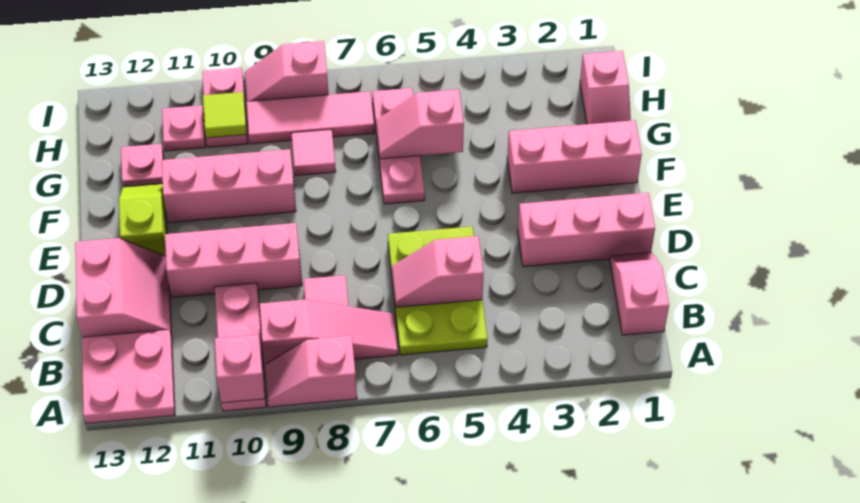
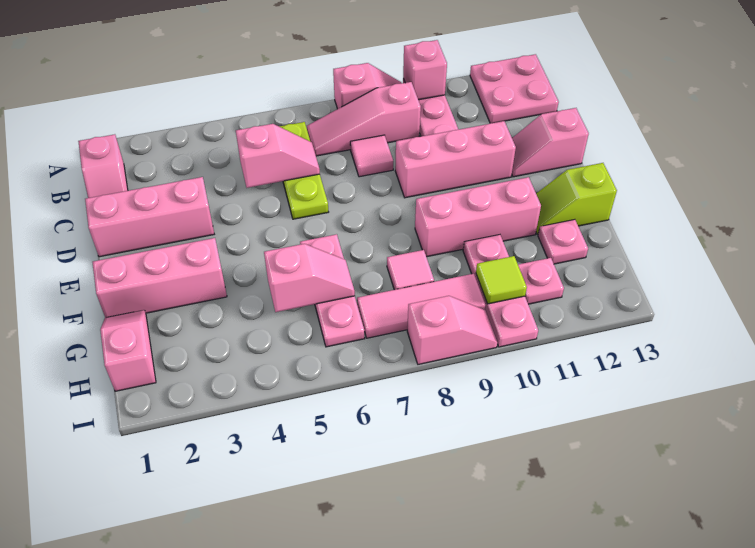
lime plate B5:D6 level 1 -> lime plate B6:D6 level 1
pink slope C12:D13 level 1 top 13 -> pink slope D12:D13 level 1 top 13
lime slope E12:F12 level 1 top E -> lime slope F12:F13 level 1 top 13
pink plate H10:I10 level 1 -> pink plate G10:I10 level 1

